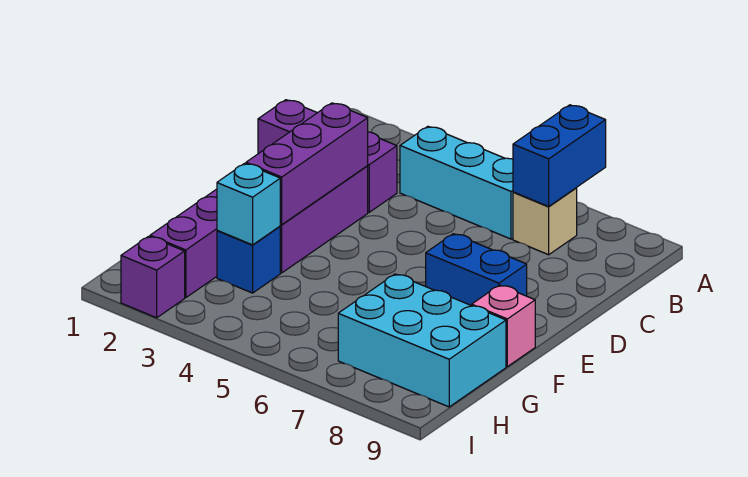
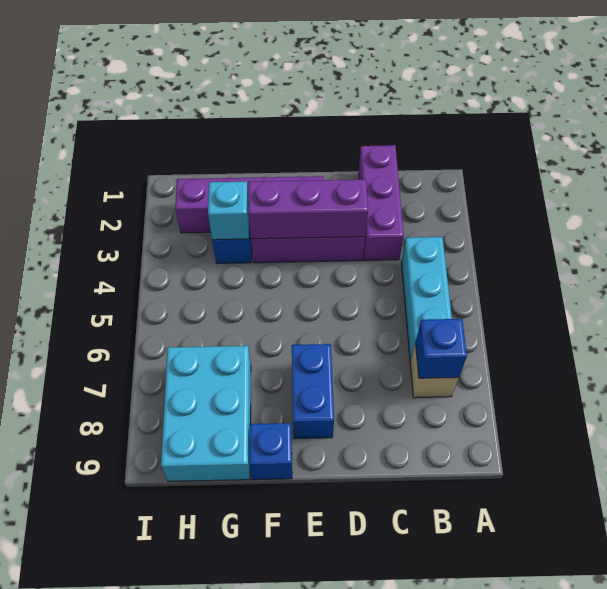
blue brick A7:B7 level 2 -> blue brick B7 level 2
pink brick F9 level 1 -> blue brick F9 level 1
purple brick I2 level 1 -> none

